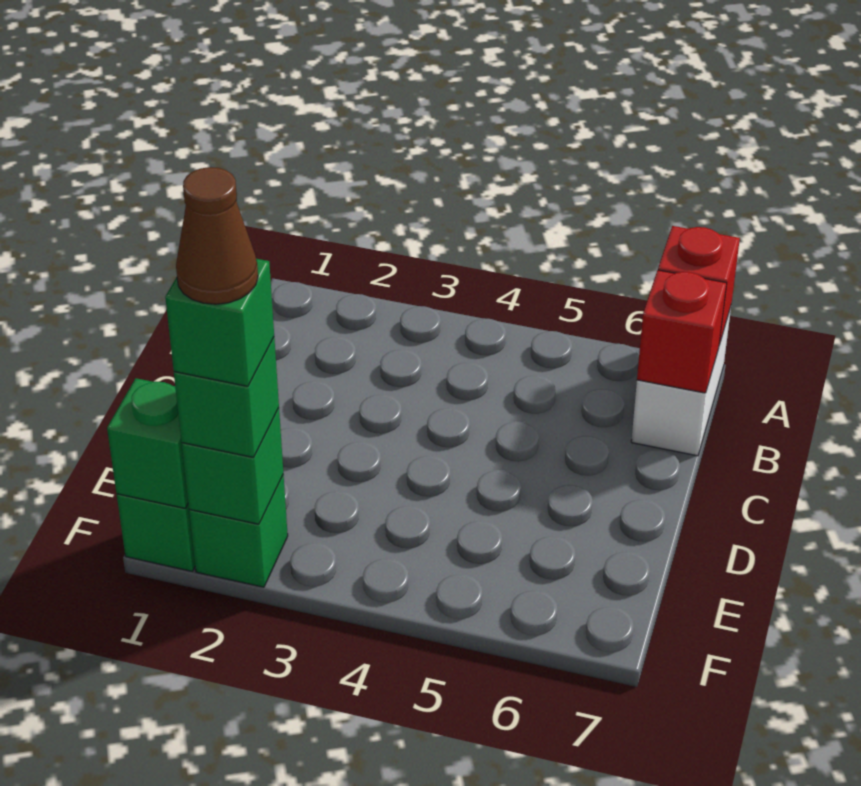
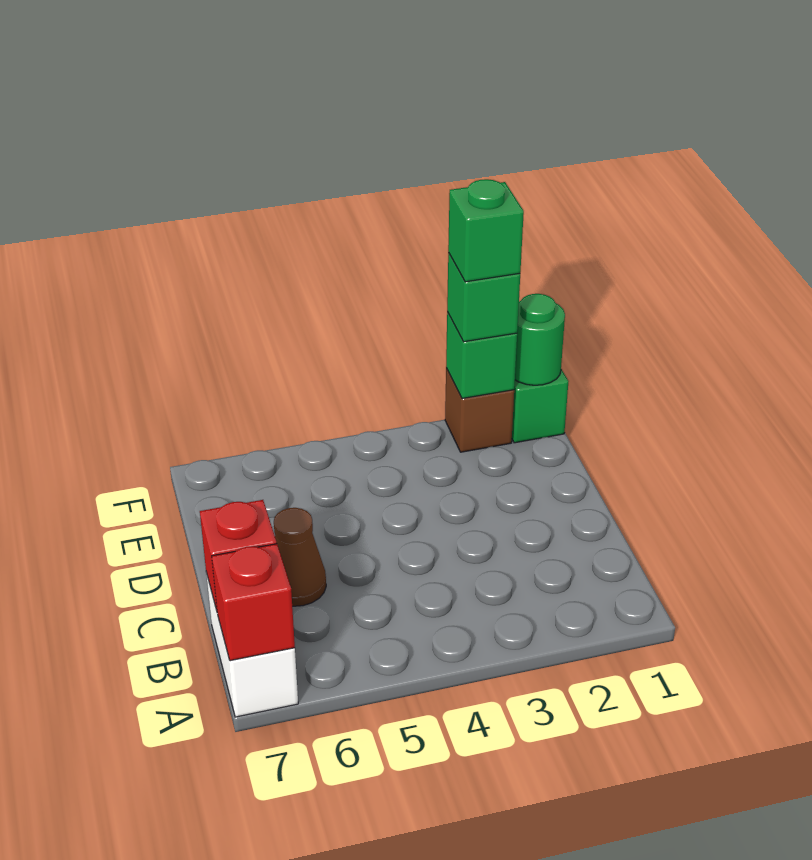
green brick F1 level 2 -> green round brick F1 level 2
green brick F2 level 1 -> brown brick F2 level 1
brown cone F2 level 5 -> brown cone C6 level 1

